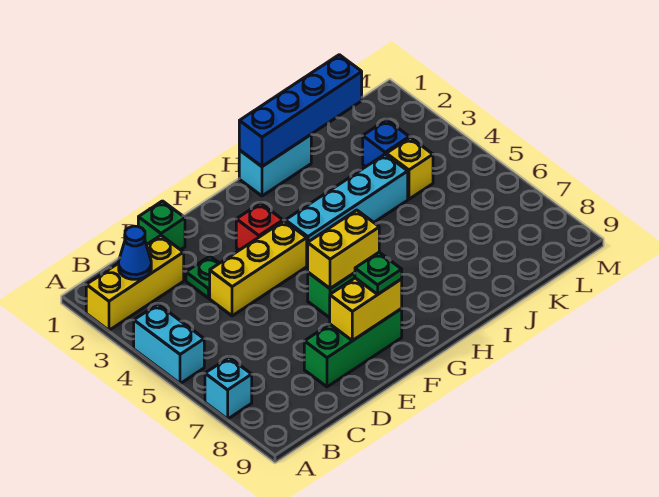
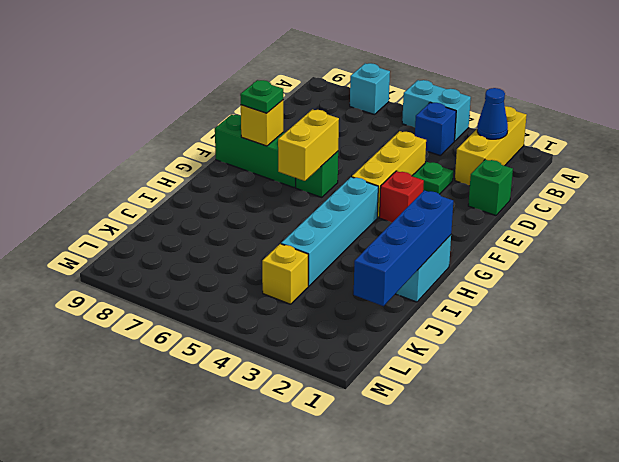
green brick D8:F8 level 1 -> green brick F7:F9 level 1
yellow brick E8:F8 level 2 -> yellow brick F8 level 2
blue brick K3 level 1 -> blue brick B4 level 1

